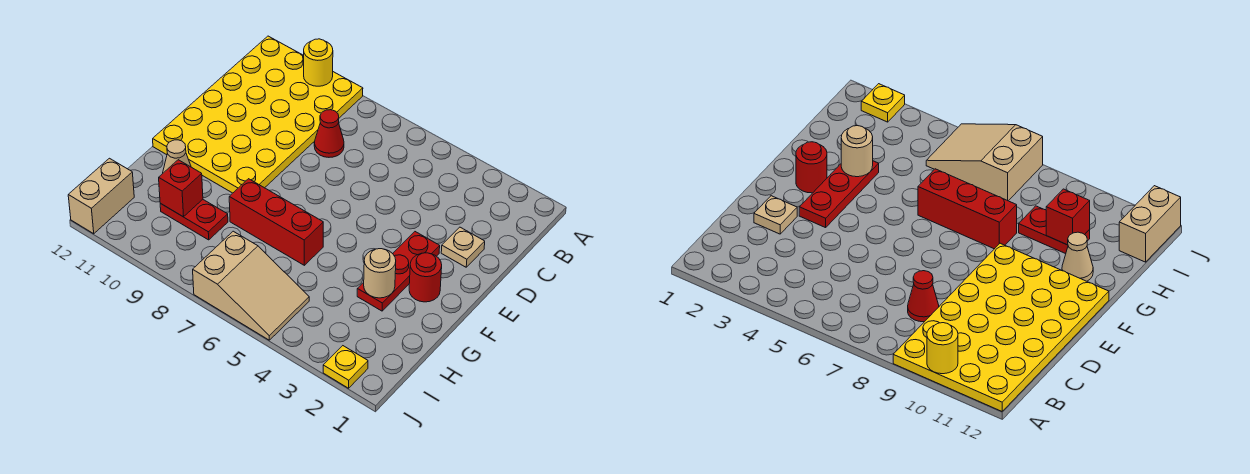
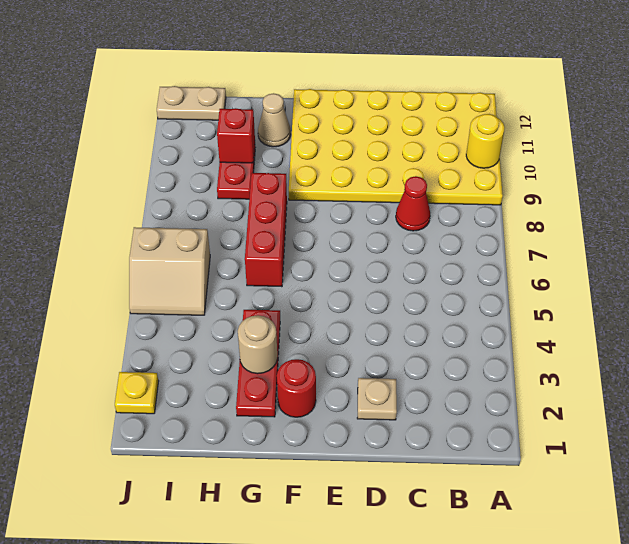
red plate E3:G3 level 1 -> red plate G2:G4 level 1
tan slope I5:J7 level 1 top 7 -> tan slope I5:J6 level 1 top 6
tan brick I12:J12 level 1 -> tan plate I12:J12 level 1

